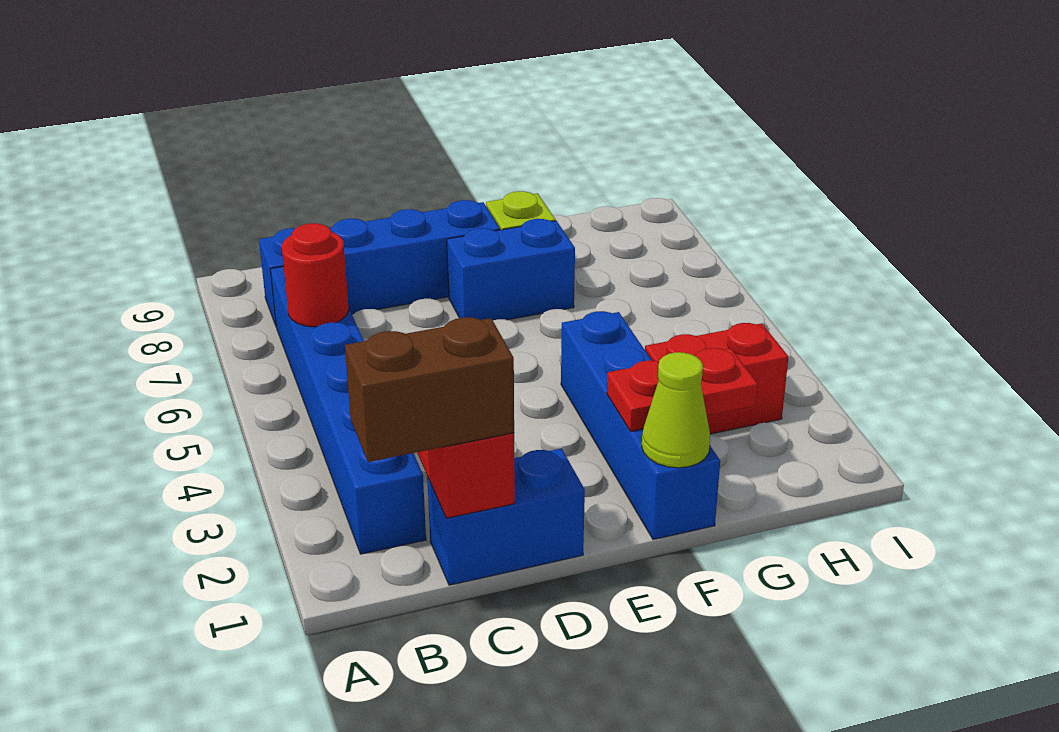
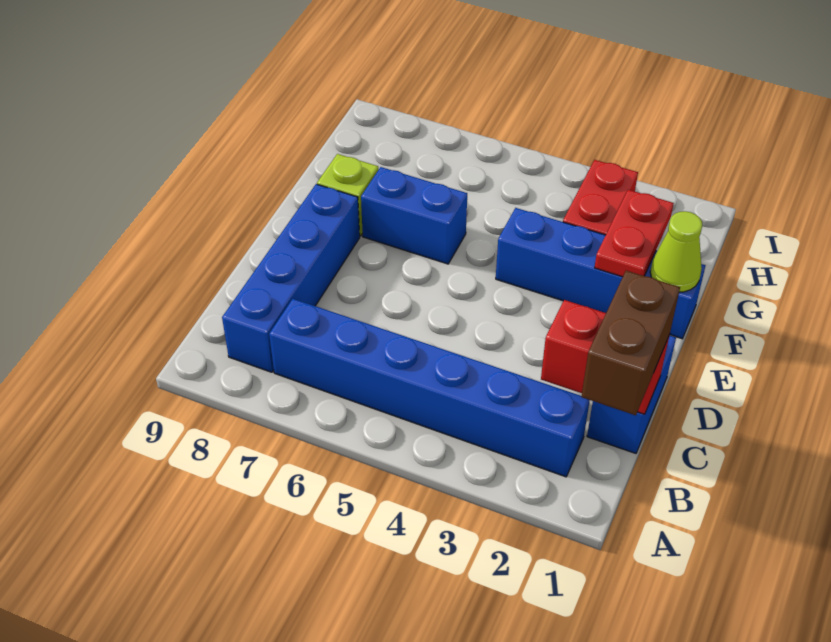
red round brick B6 level 2 -> none
blue brick E7:F7 level 1 -> blue brick F6:F7 level 1

